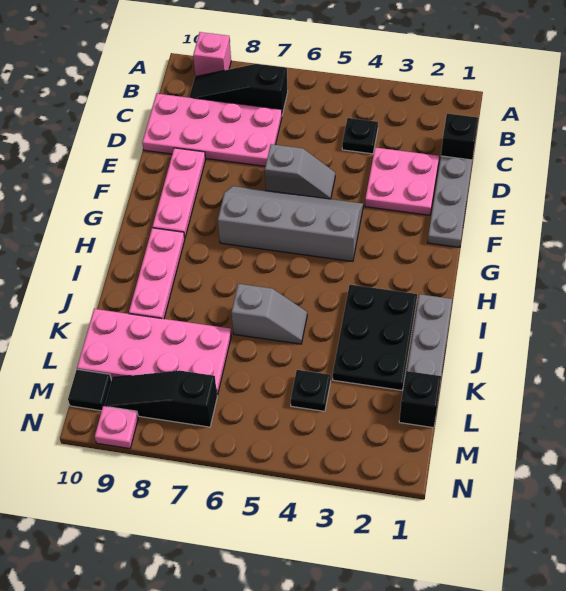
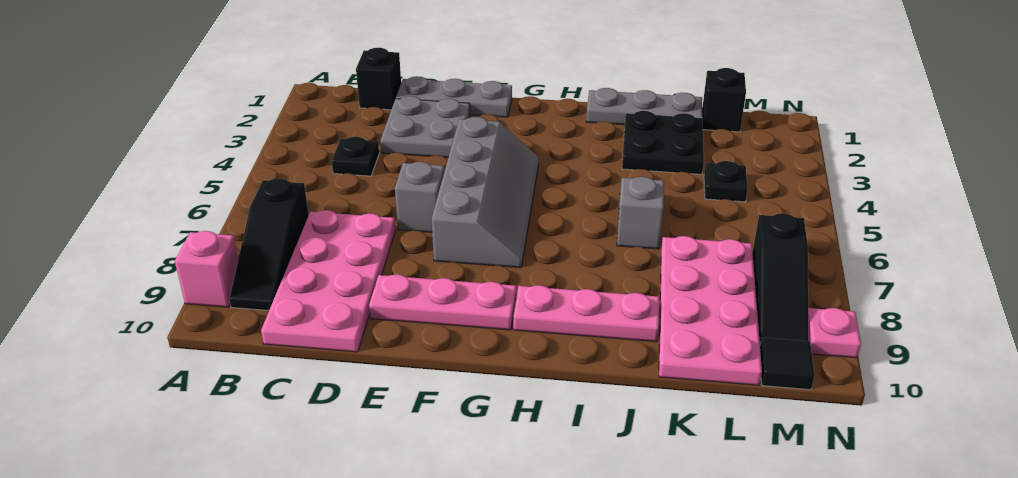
pink plate D2:E3 level 1 -> grey plate D2:E3 level 1
grey slope F4:G7 level 1 top G -> grey slope F4:G7 level 1 top F
black plate I2:K3 level 1 -> black plate J2:K3 level 1

